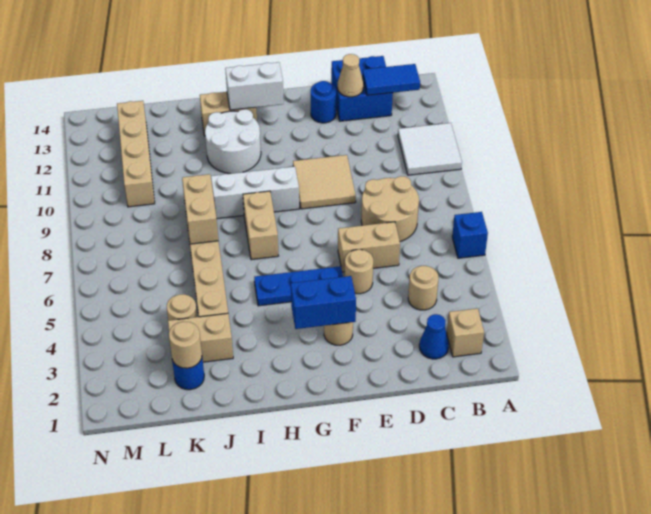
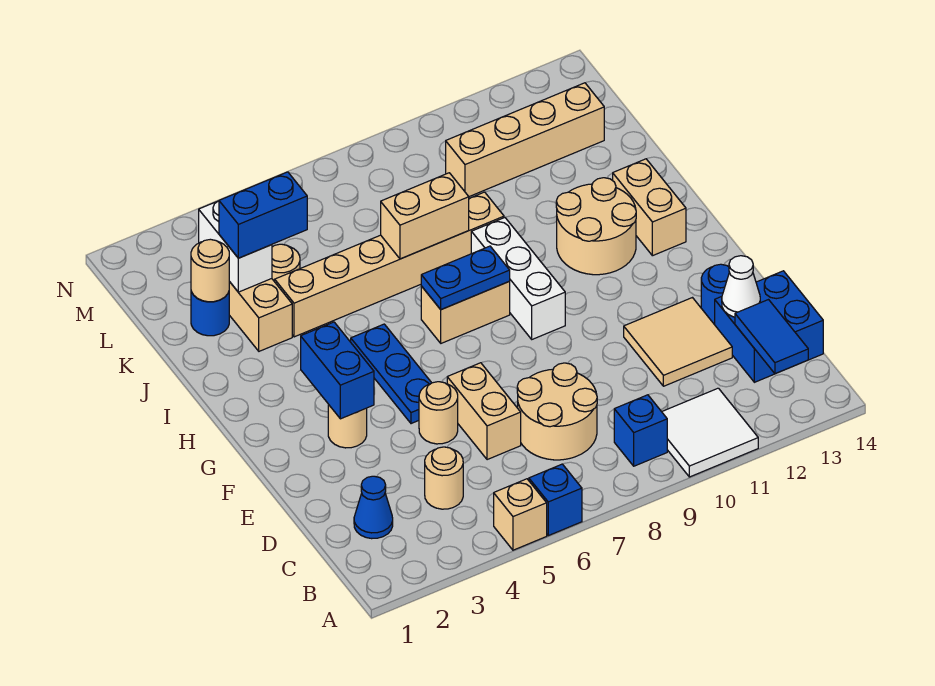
tan brick B2 level 1 -> tan brick A5 level 1
none -> blue brick B9 level 1
tan cone D13 level 2 -> white cone D13 level 2
tan tile E9:F10 level 1 -> tan tile D11:E12 level 1
white brick G13:H13 level 2 -> white brick K3:L3 level 2
none -> blue plate H7:H8 level 2
white round brick H11:I12 level 1 -> tan round brick H11:I12 level 1
none -> blue brick K3:K4 level 3

